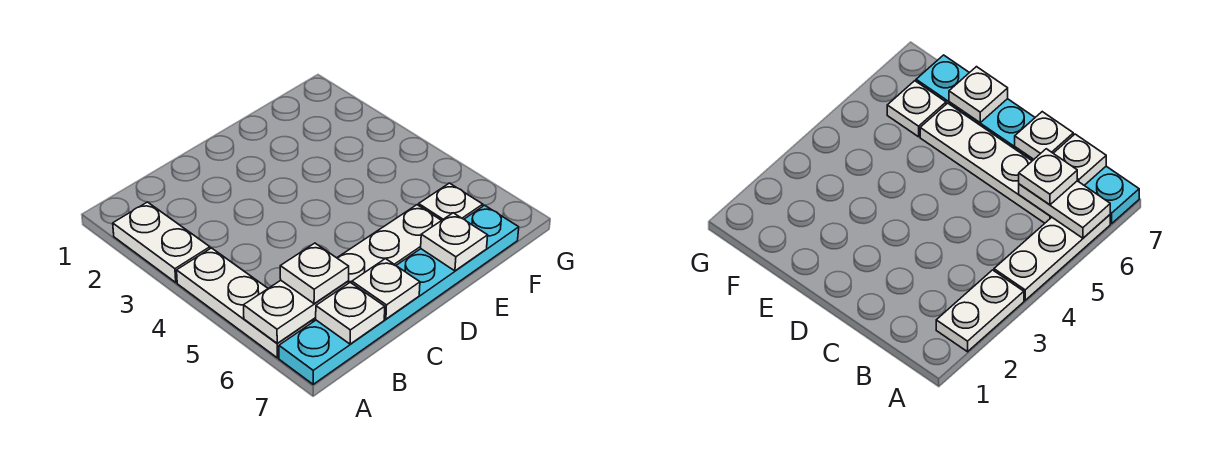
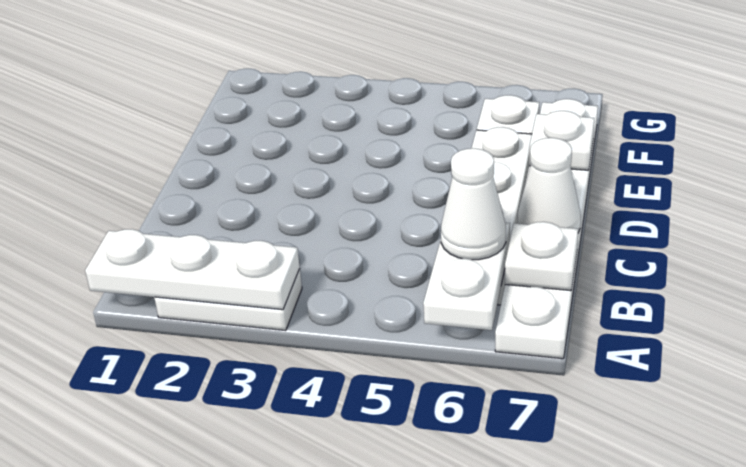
white plate A4:A6 level 1 -> white plate A1:A3 level 2
cyan plate A7:F7 level 1 -> white plate A7:F7 level 1
white plate B6 level 3 -> white cone B6 level 3
white plate C7 level 2 -> white cone C7 level 2

